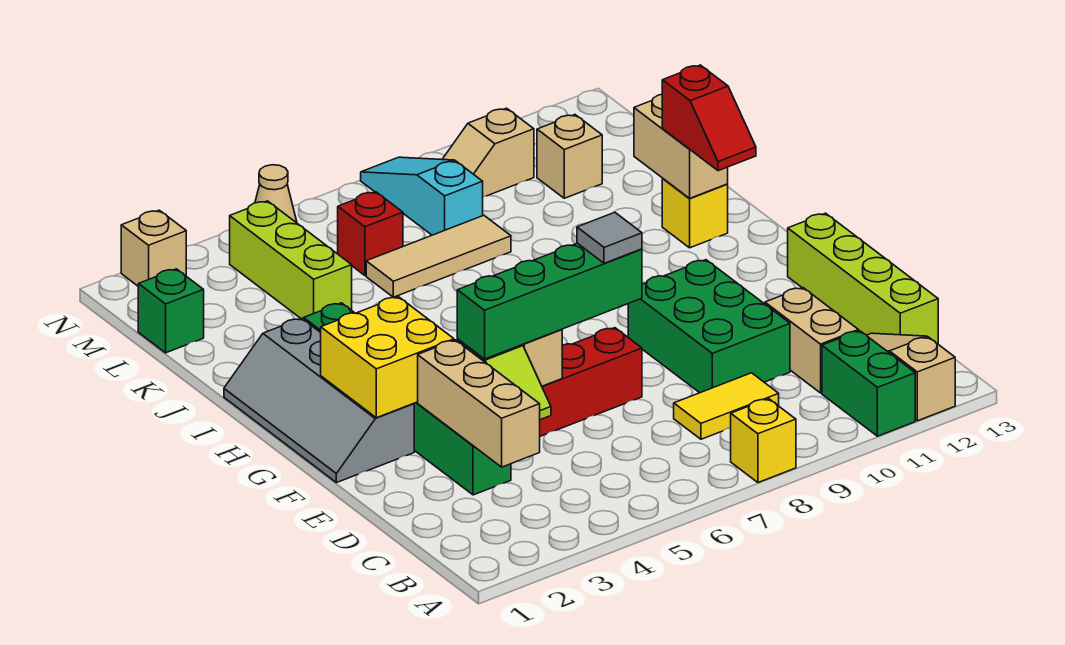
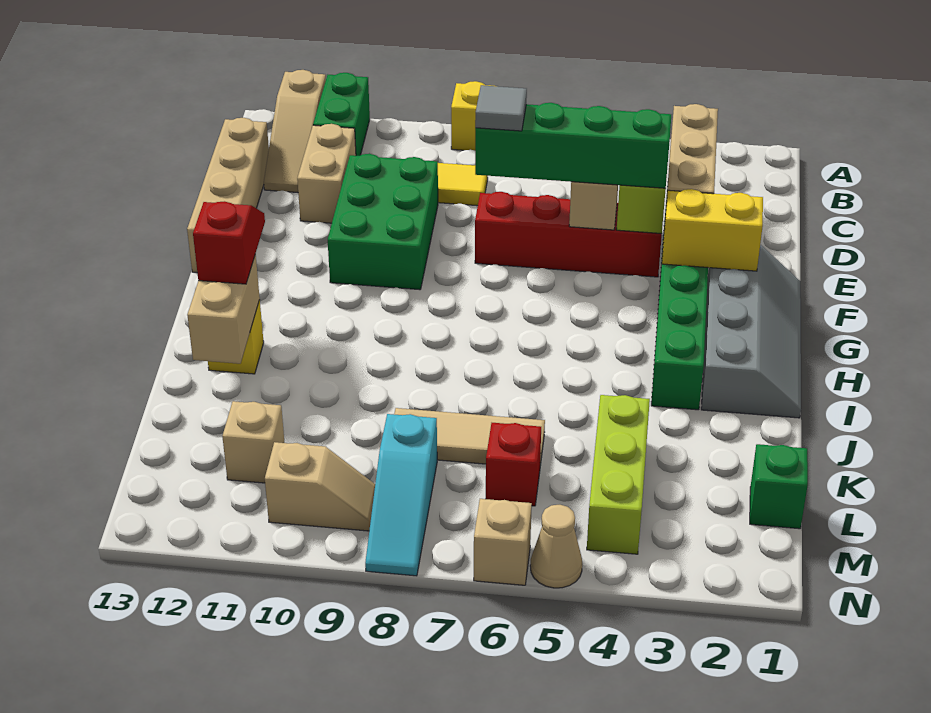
lime brick C13:F13 level 1 -> tan brick C13:F13 level 1
yellow brick F2:G3 level 2 -> yellow brick F2:F3 level 2
tan brick N2 level 1 -> tan brick N6 level 1

